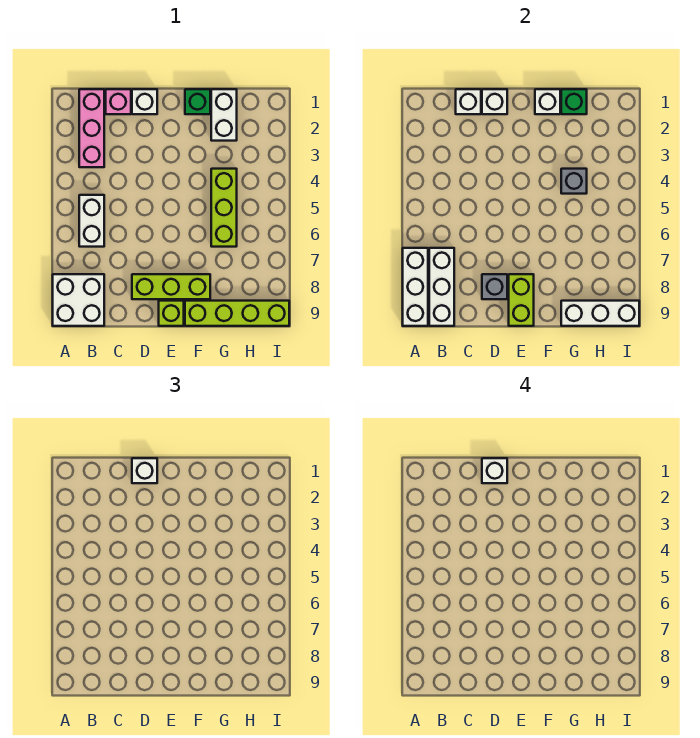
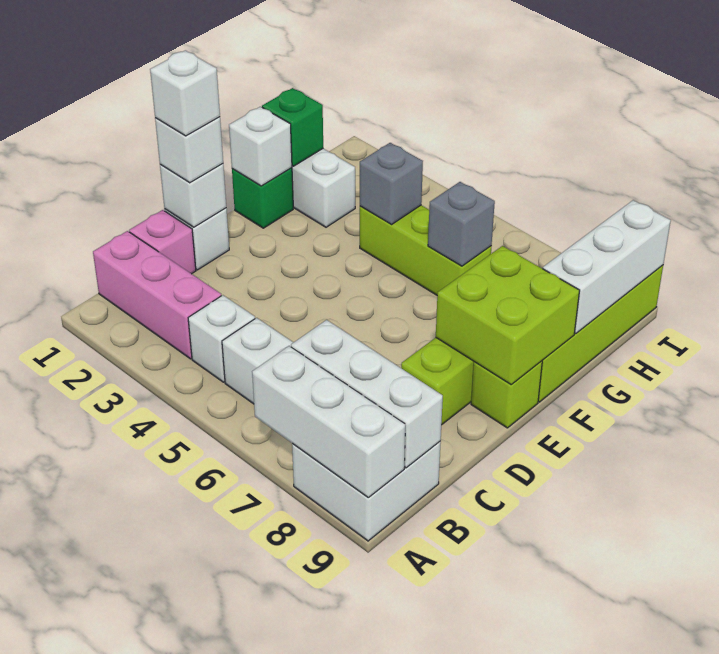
white brick C1 level 2 -> white brick B4 level 1
grey brick D8 level 2 -> grey brick G6 level 2
lime brick E8:E9 level 2 -> lime brick E8:F9 level 2

